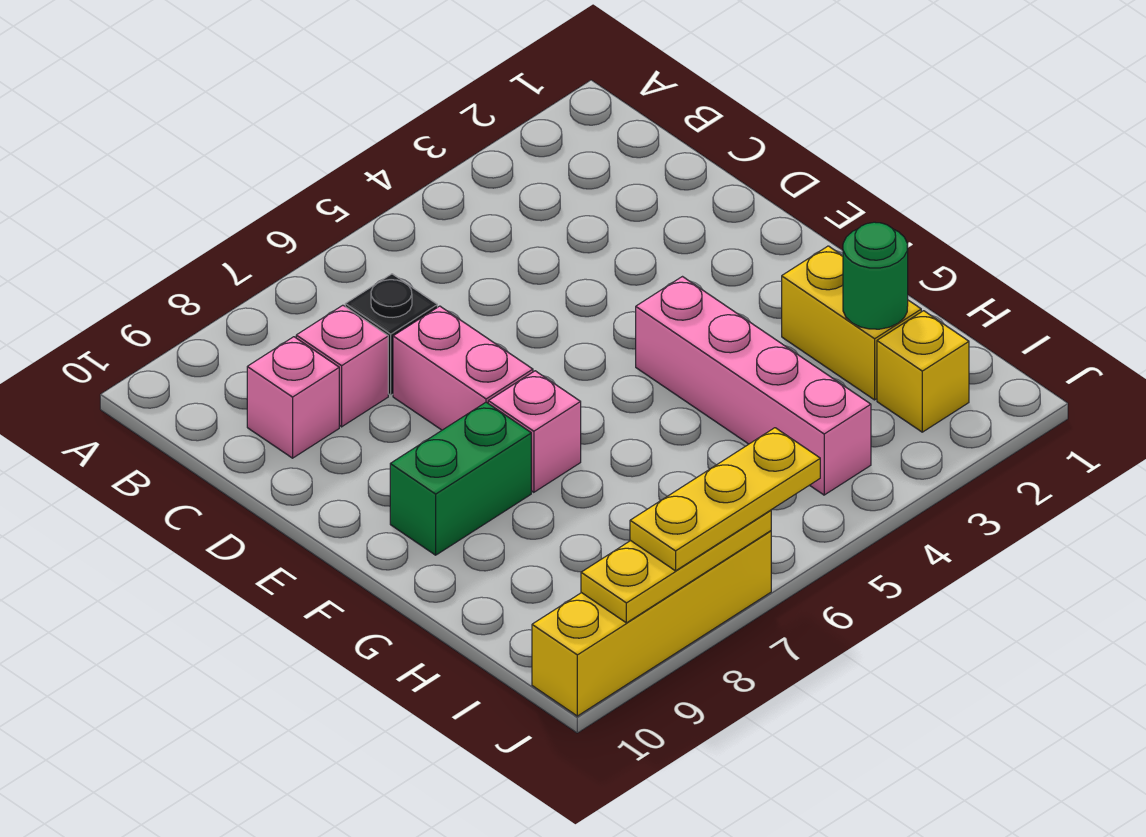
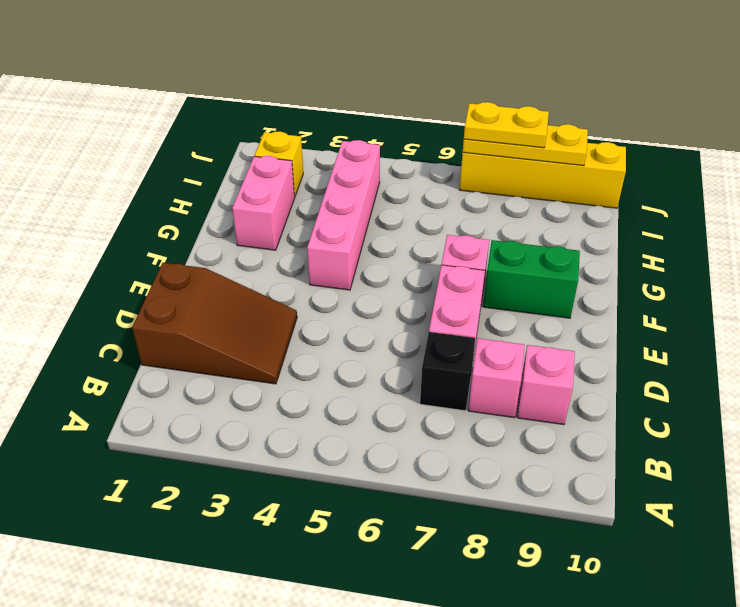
none -> brown slope C1:D3 level 1 top 1
yellow brick G2:H2 level 1 -> pink brick G2:H2 level 1
green round brick H2 level 2 -> none
yellow plate J6:J8 level 3 -> yellow plate J7:J8 level 3

